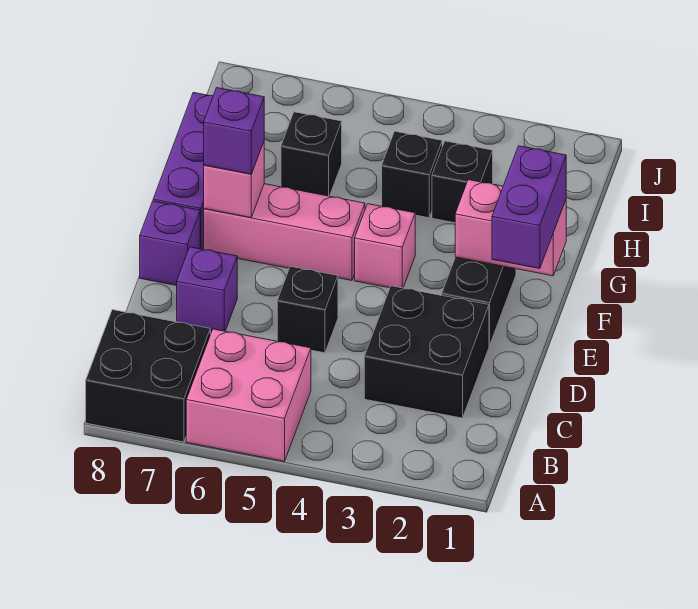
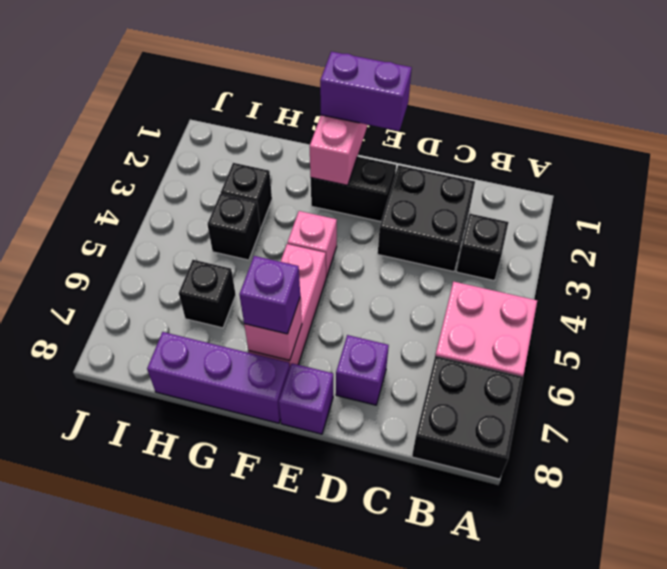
black brick D5 level 1 -> black brick B3 level 1

